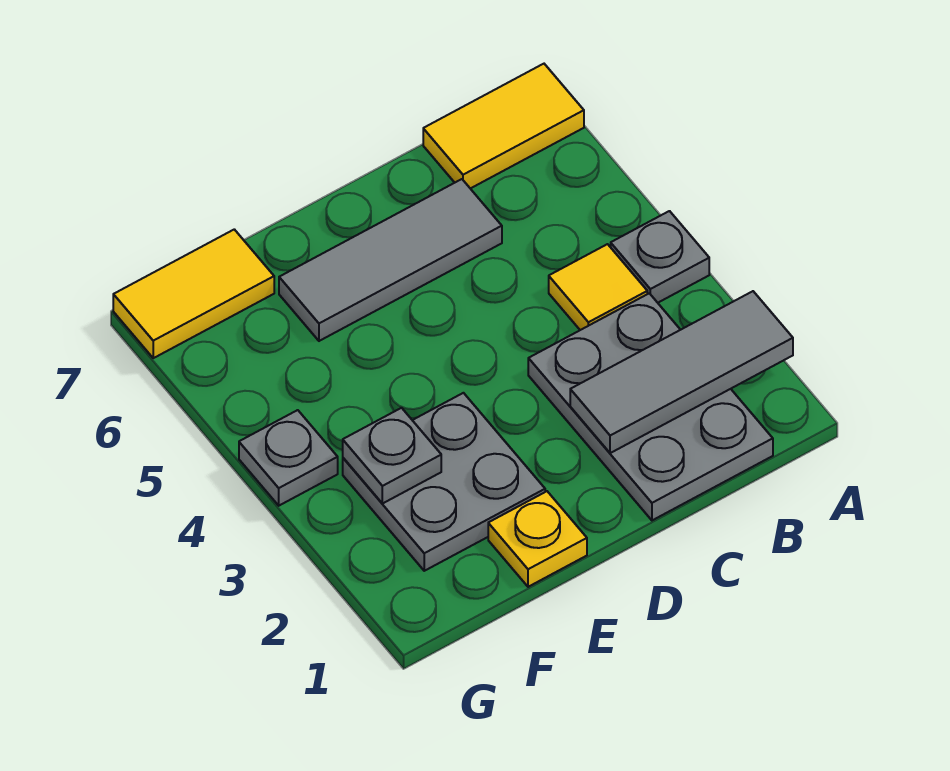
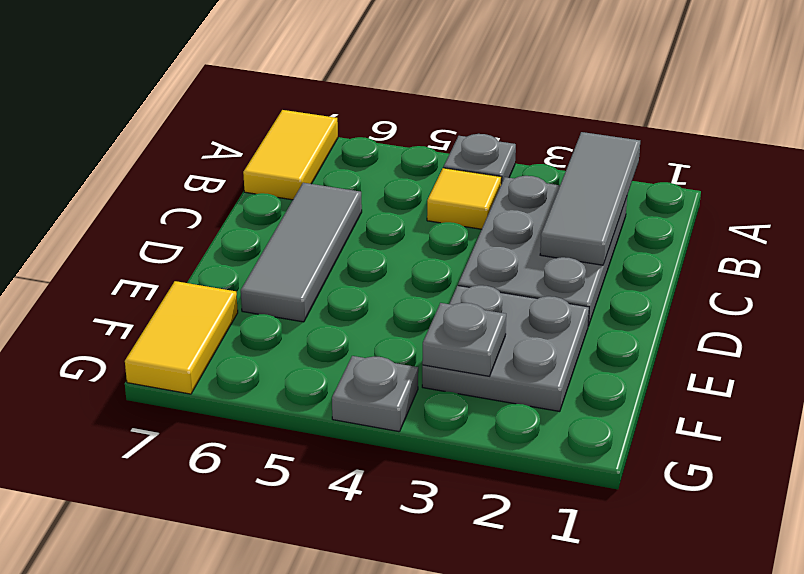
grey plate B1:C3 level 1 -> grey plate B2:D3 level 1
yellow plate E1 level 1 -> none

